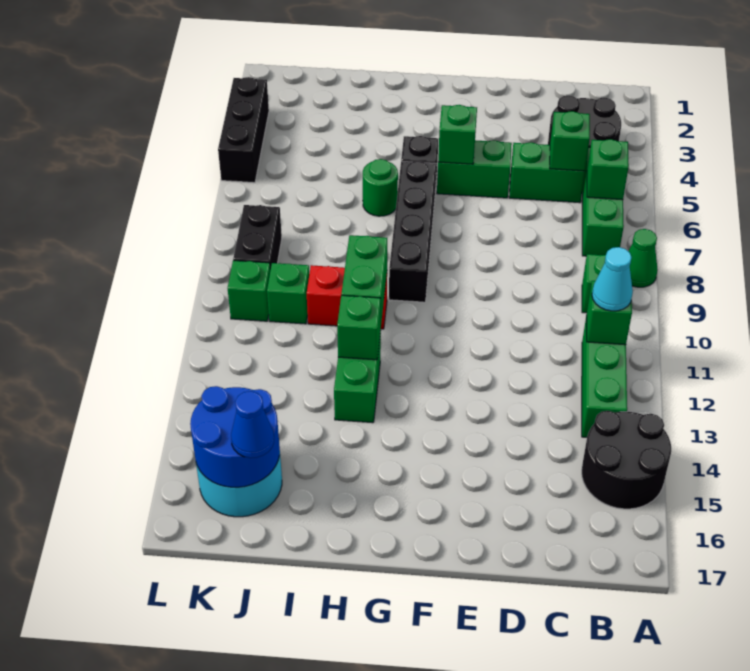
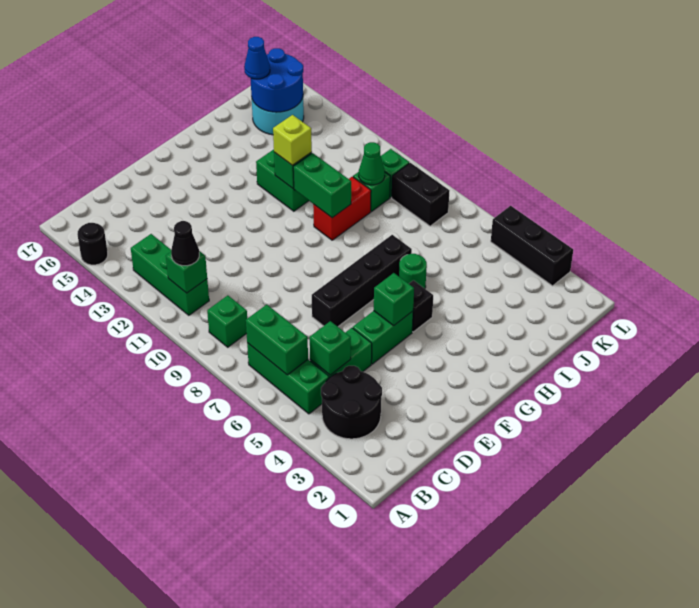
green cone A8 level 1 -> green cone J10 level 2
black round brick A14:B15 level 1 -> black round brick A15 level 1
green brick B6 level 2 -> green brick B6:B7 level 2
cyan cone B11 level 3 -> black cone B11 level 3
black brick G6:G9 level 1 -> black brick E7:H7 level 1
none -> lime brick H12 level 3

